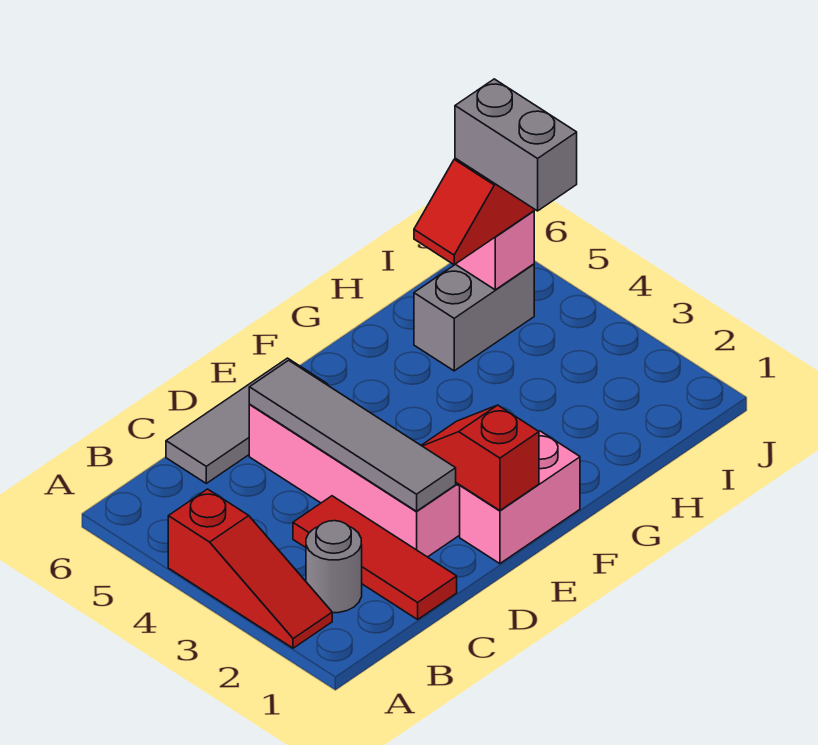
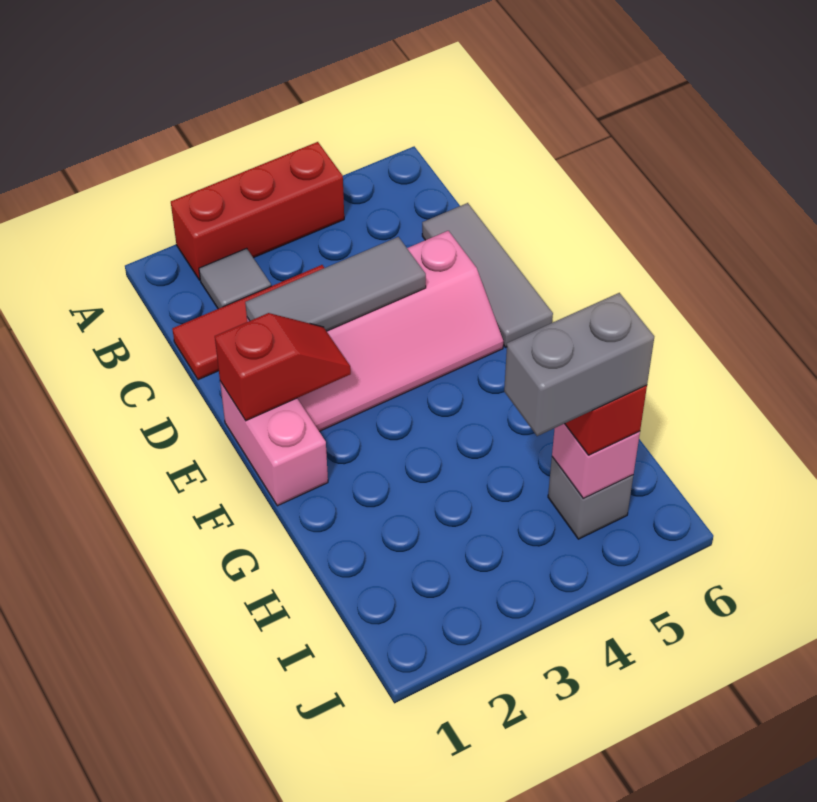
red slope A2:A4 level 1 top 4 -> red brick A2:A4 level 1
grey round brick B2 level 1 -> grey tile B2 level 1
grey tile D2:D5 level 2 -> grey tile D2:D4 level 2
grey brick H5:I5 level 1 -> grey brick I5 level 1

